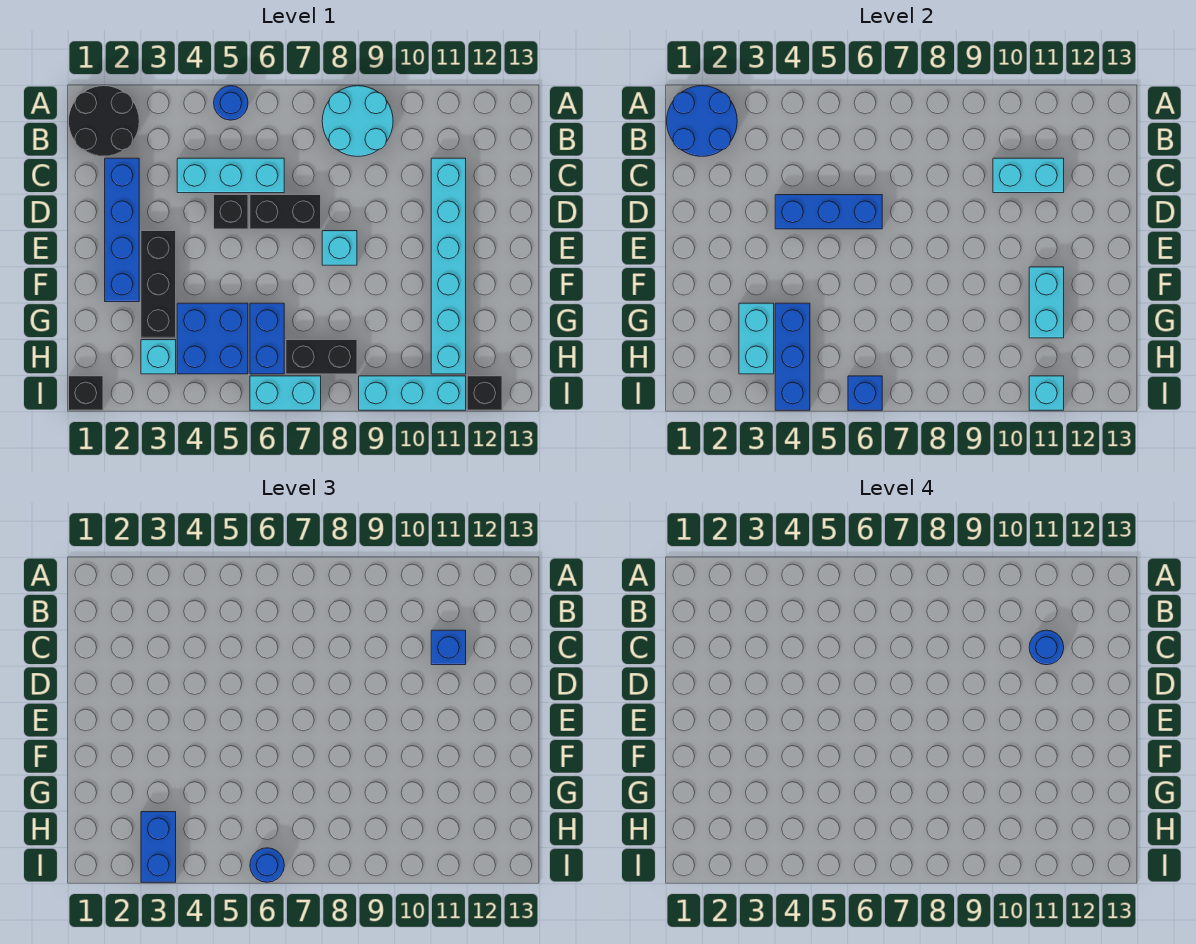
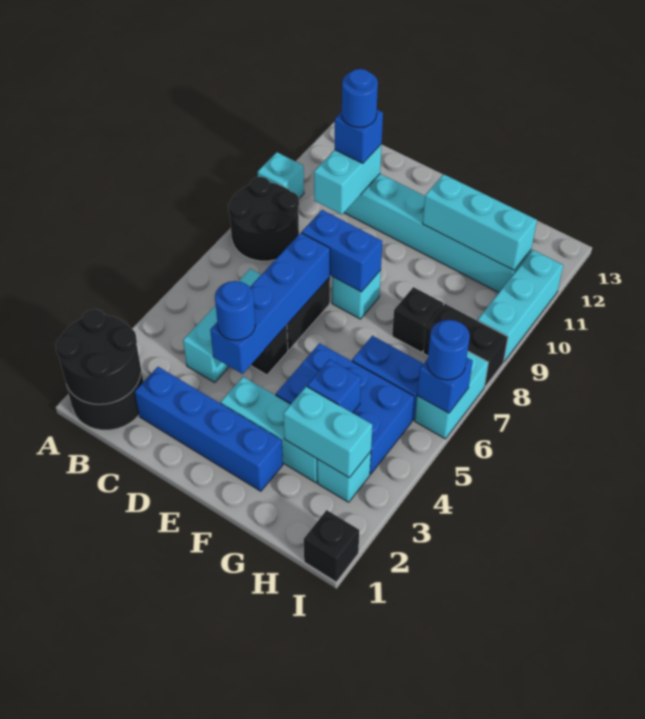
blue round brick A1:B2 level 2 -> black round brick A1:B2 level 2
blue round brick A5 level 1 -> blue round brick D4 level 3
cyan round brick A8:B9 level 1 -> black round brick A8:B9 level 1
blue brick D4:D6 level 2 -> blue brick D4:D7 level 2
black brick E3:G3 level 1 -> cyan brick E3:G3 level 1
cyan brick F11:G11 level 2 -> cyan brick F11:H11 level 2
blue brick G4:H5 level 1 -> blue brick F4:H5 level 1
blue brick G4:I4 level 2 -> blue brick G4 level 2
blue brick H3:I3 level 3 -> blue brick D8:E8 level 2
black brick H7:H8 level 1 -> black brick H8:I8 level 1
cyan brick I11 level 2 -> cyan brick A10 level 1
black brick I12 level 1 -> black brick G8 level 1

